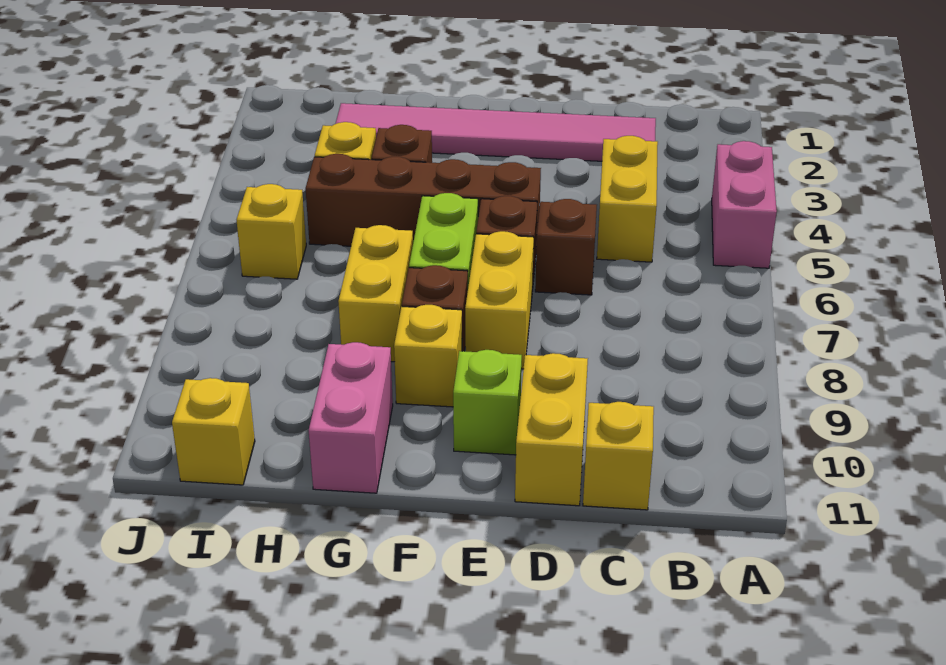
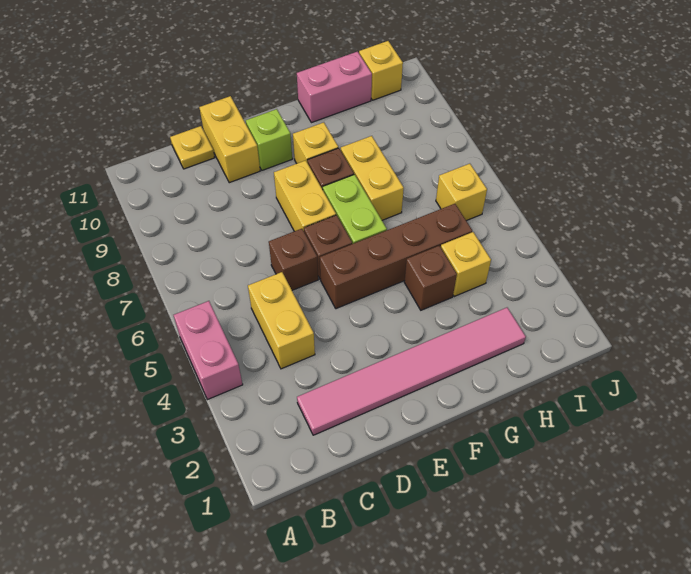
yellow brick C11 level 1 -> yellow plate C11 level 1
pink brick G10:G11 level 1 -> pink brick G11:H11 level 1

